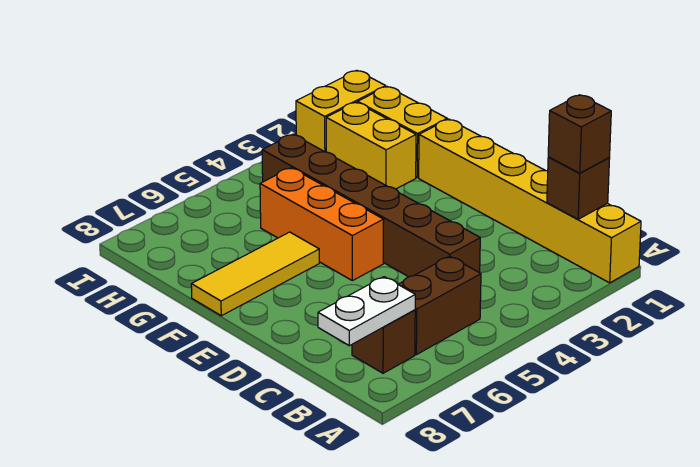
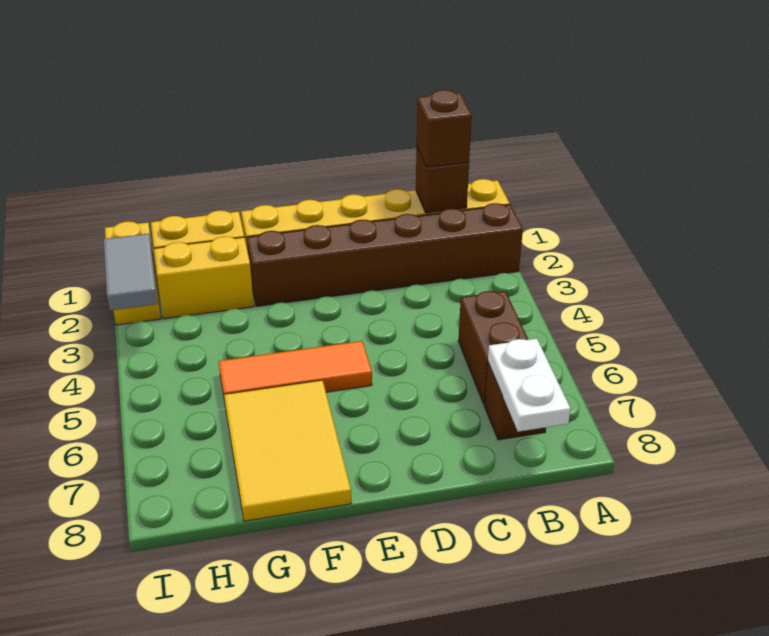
brown brick C4:H4 level 1 -> brown brick A2:F2 level 1
orange brick E5:G5 level 1 -> orange tile E5:G5 level 1
yellow tile F6:F8 level 1 -> yellow tile F6:G8 level 1
none -> grey tile I2:I3 level 2

